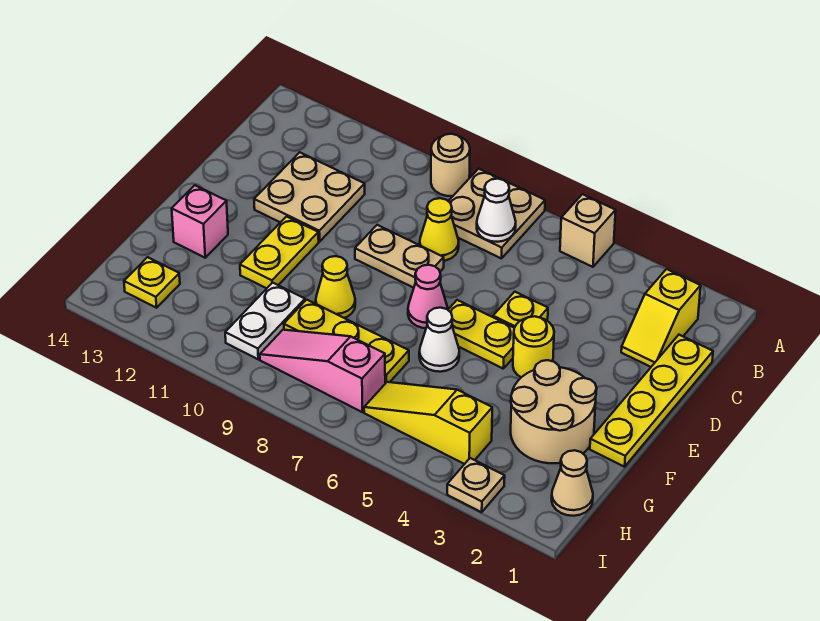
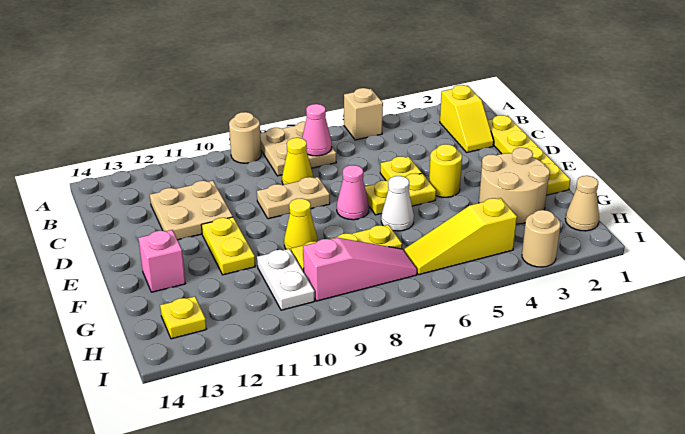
white cone B7 level 2 -> pink cone B7 level 2
pink slope H7:H9 level 1 top 7 -> pink slope H7:H9 level 1 top 9
tan plate I3 level 1 -> tan round brick I3 level 1

